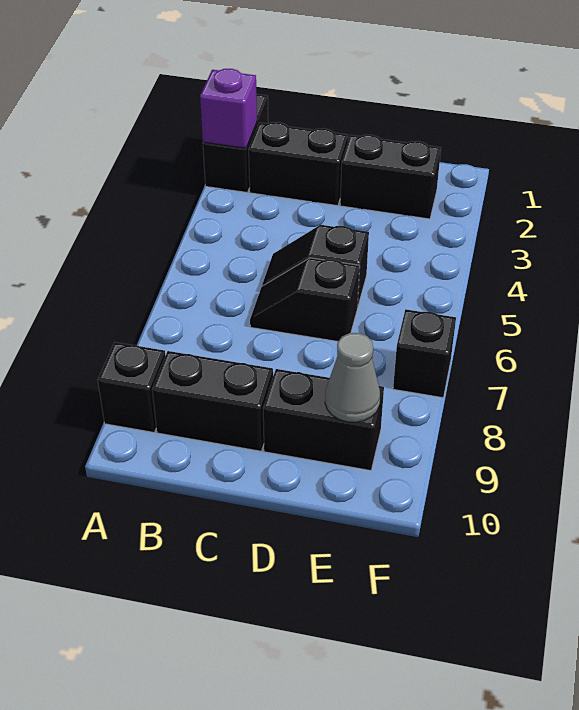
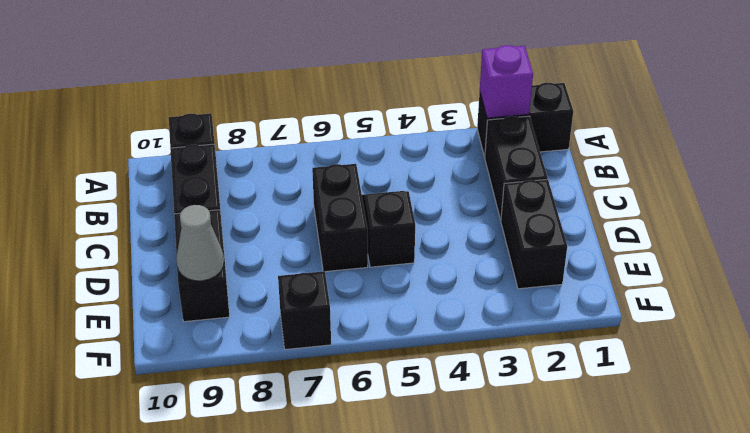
black slope C6:D6 level 1 top D -> black brick C6:D6 level 1

